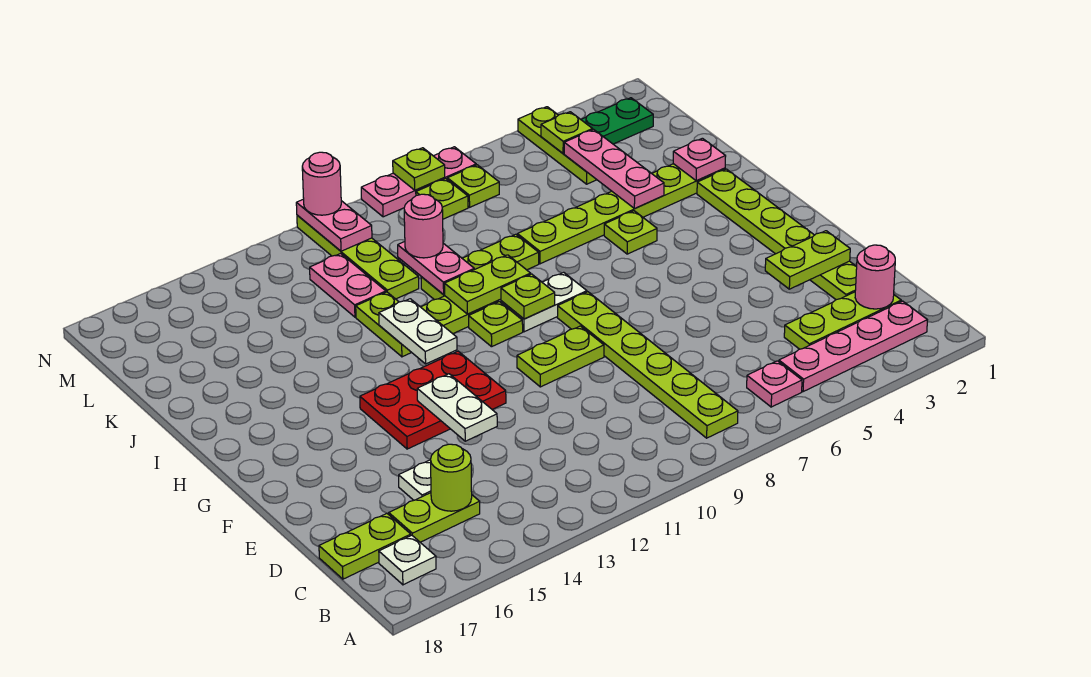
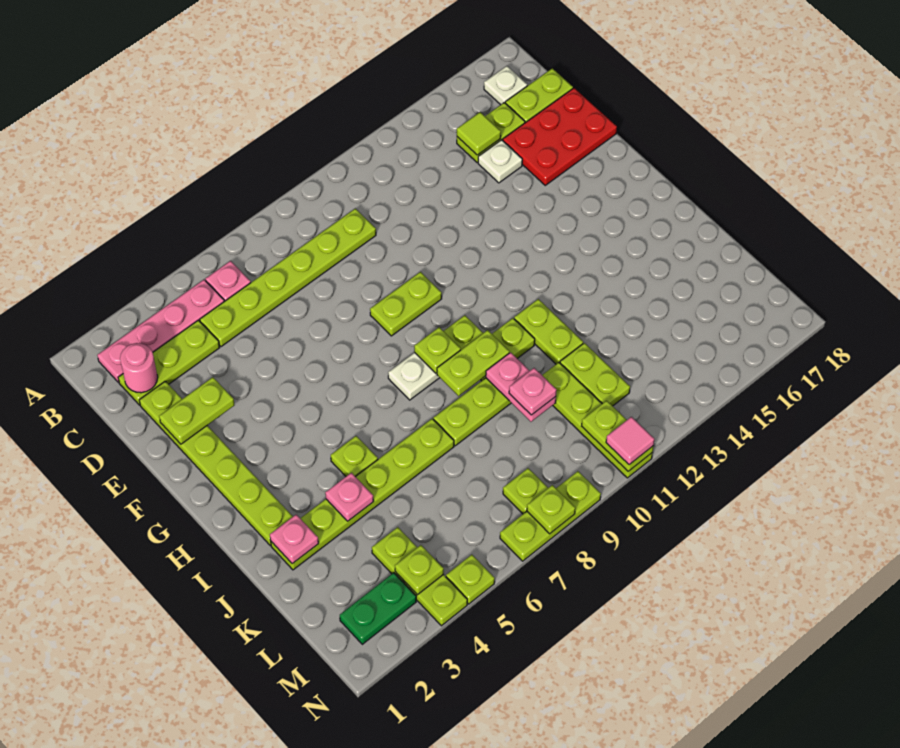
lime plate B8:G8 level 1 -> lime plate C5:C10 level 1
lime round brick C15 level 2 -> lime tile C15 level 2
white plate E13:F13 level 2 -> none
red plate F12:G14 level 1 -> red plate D16:E18 level 1
white plate H12:I12 level 2 -> none
pink plate J4:L4 level 2 -> pink plate J4 level 2
pink round brick K10 level 3 -> pink plate K10 level 3
pink plate K12:L12 level 1 -> lime plate K12:L12 level 1
lime plate M7 level 1 -> lime plate N5 level 1
pink plate M11:N11 level 2 -> lime plate M11:N11 level 2
pink plate N7:N9 level 1 -> lime plate N7:N9 level 1
pink round brick N11 level 3 -> pink tile N11 level 3

